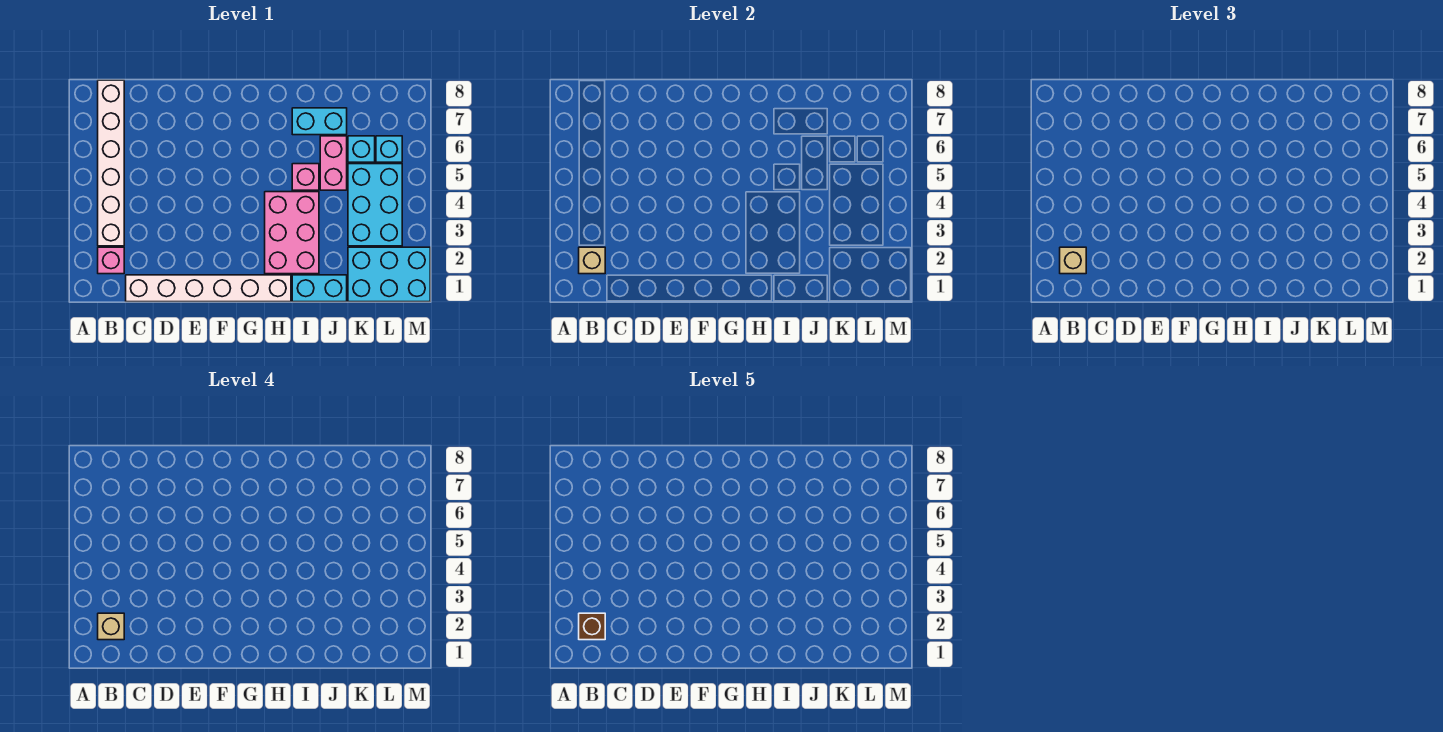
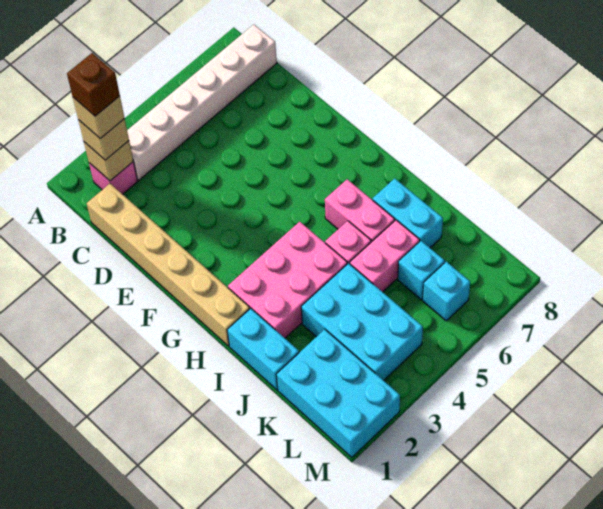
white brick C1:H1 level 1 -> tan brick C1:H1 level 1
none -> pink brick H6:I6 level 1
cyan brick K3:L5 level 1 -> cyan brick J3:L4 level 1

